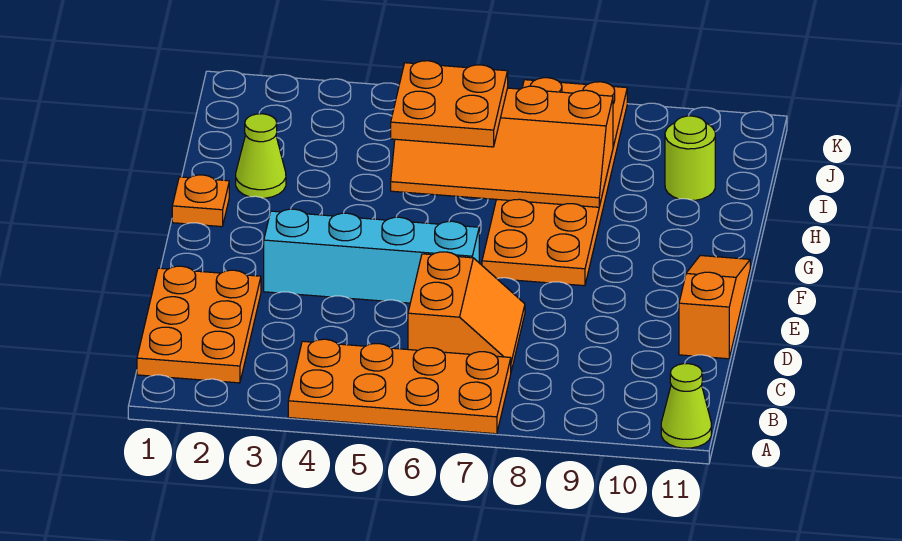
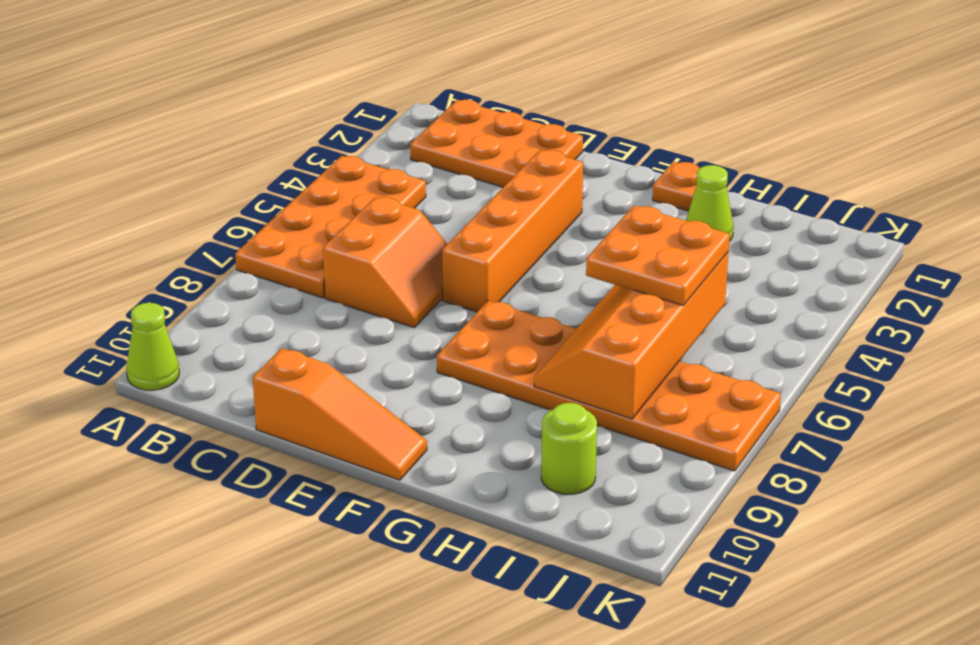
orange slope C6:D7 level 1 top 6 -> orange slope C6:D7 level 1 top C
cyan brick E3:E6 level 1 -> orange brick E3:E6 level 1

